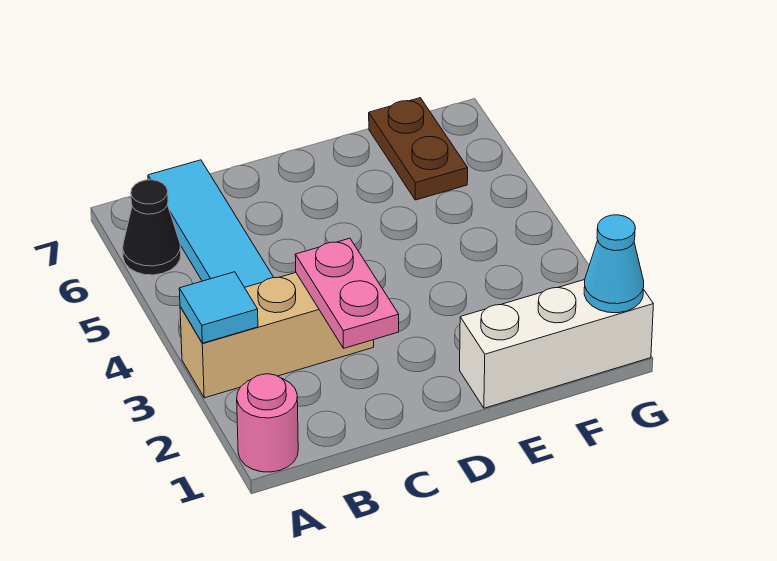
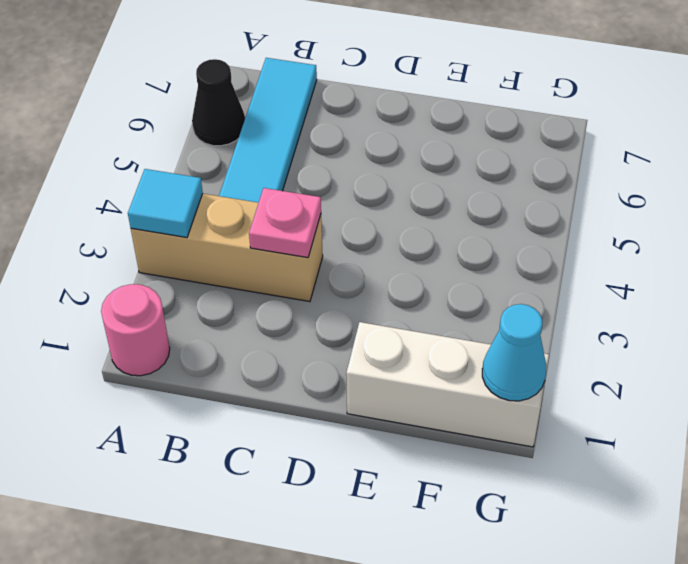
pink plate C2:C3 level 2 -> pink plate C3 level 2
brown plate F6:F7 level 1 -> none

